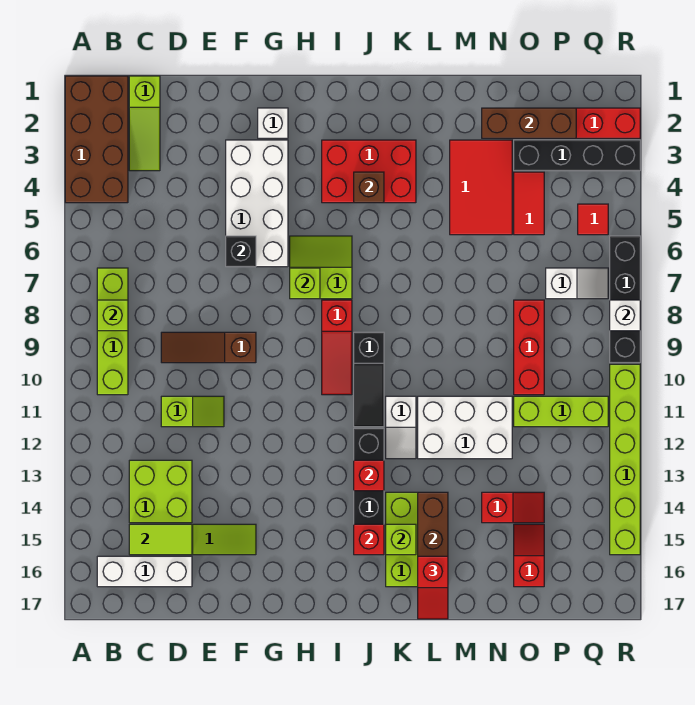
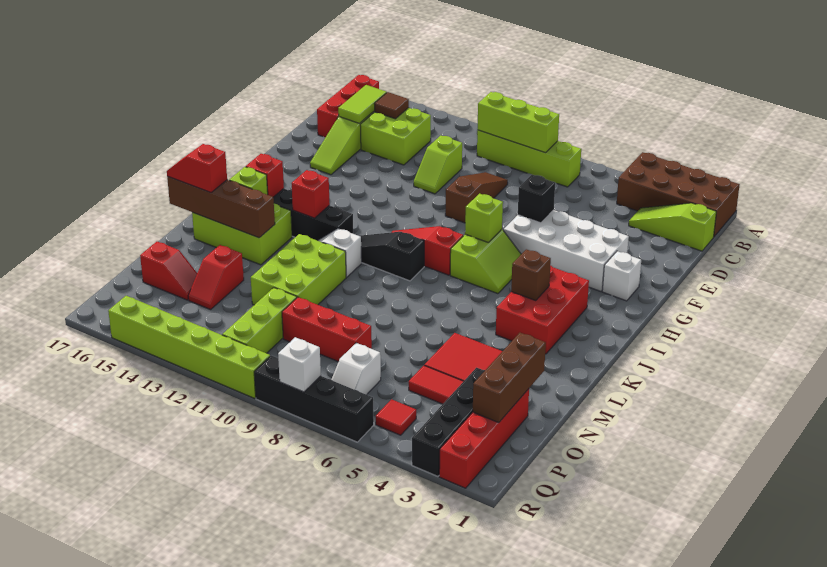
lime brick B8 level 2 -> lime brick B8:B10 level 2
white brick B16:D16 level 1 -> red brick B16:D16 level 1
none -> brown tile C14 level 2
white brick L11:N12 level 1 -> lime brick L11:N12 level 1

